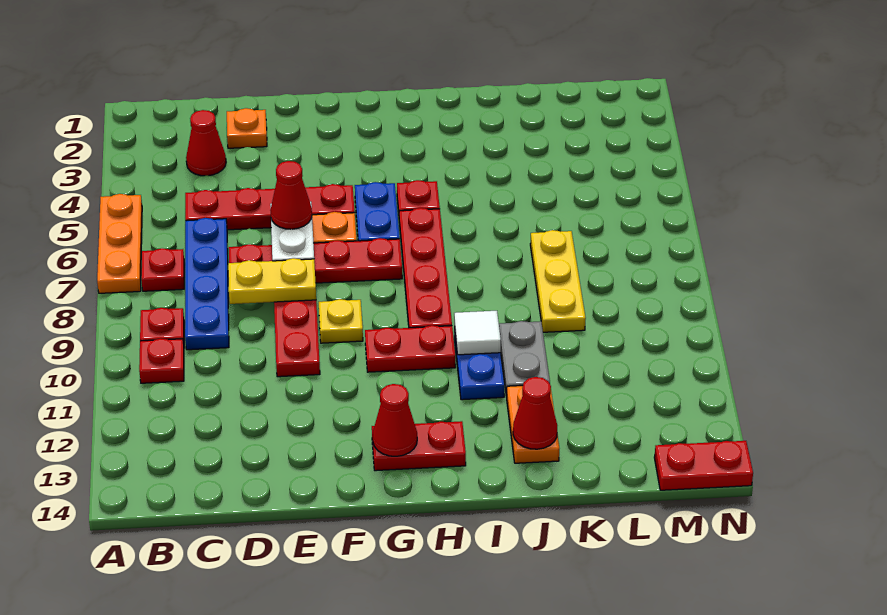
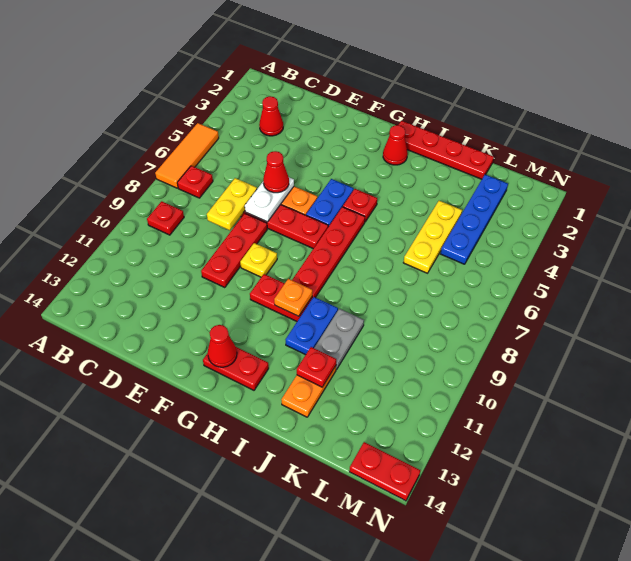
orange plate A5:A7 level 1 -> orange tile A5:A7 level 1
red plate B10 level 1 -> red plate J12 level 2
red plate C5:F5 level 1 -> red plate H1:K1 level 1
blue plate C6:C9 level 1 -> blue plate L2:L5 level 1
orange plate D2 level 1 -> orange plate H10 level 2
yellow plate D8:E8 level 2 -> yellow plate D7:D8 level 2
white tile I10 level 2 -> none
red cone J13 level 2 -> red cone H2 level 1
yellow plate K7:K9 level 1 -> yellow plate K4:K6 level 1

